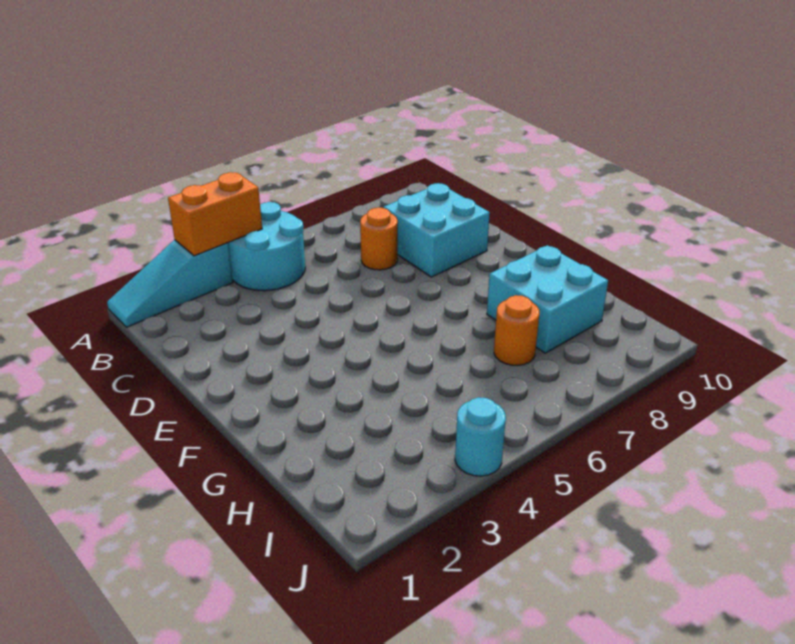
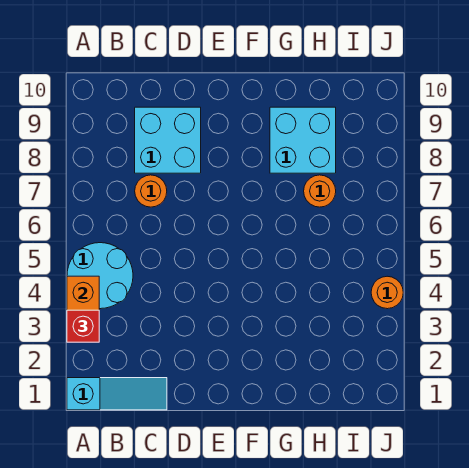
cyan slope A1:A3 level 1 top 3 -> cyan slope A1:C1 level 1 top A
none -> red brick A3 level 3
cyan round brick J4 level 1 -> orange round brick J4 level 1

